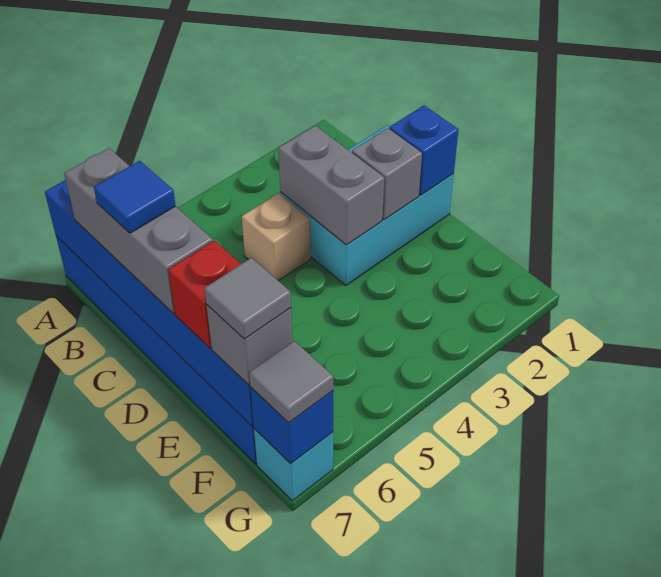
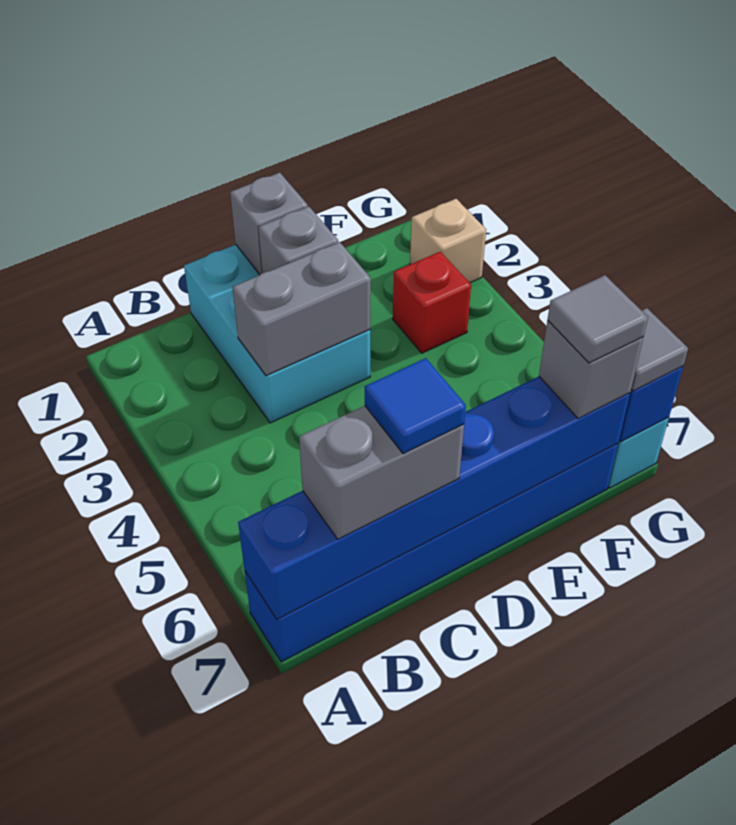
grey brick B7:D7 level 3 -> grey brick B7:C7 level 3
tan brick C4 level 1 -> tan brick G2 level 1
blue brick D1 level 2 -> grey brick D1 level 2
red brick E7 level 3 -> red brick F3 level 1

